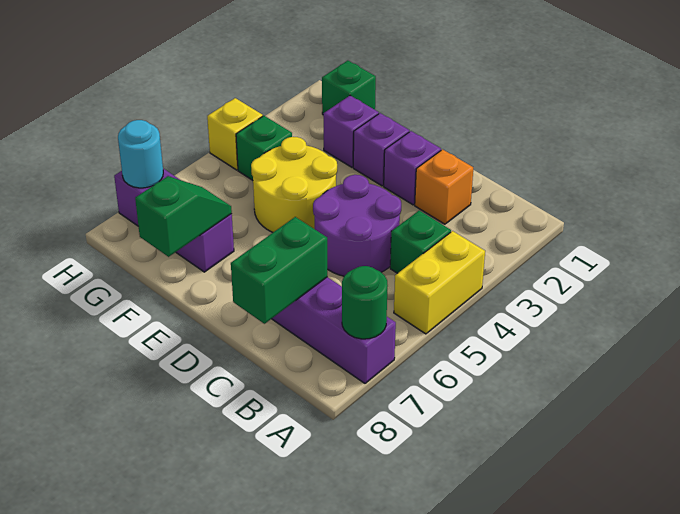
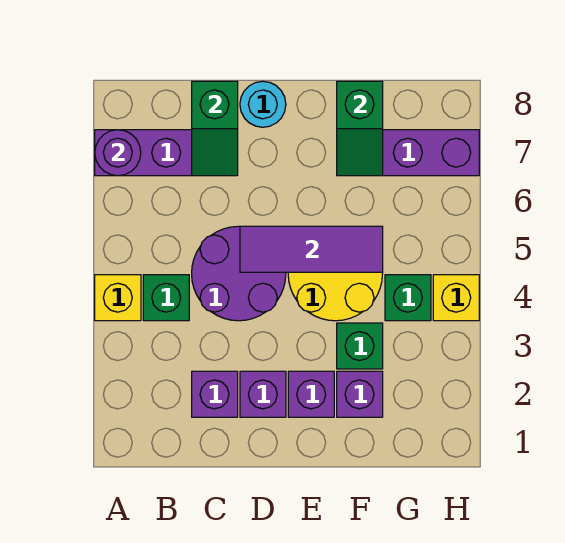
yellow brick A4:A5 level 1 -> yellow brick A4 level 1
green round brick A7 level 2 -> purple round brick A7 level 2
orange brick C2 level 1 -> purple brick C2 level 1
green brick C7:C8 level 2 -> green slope C7:C8 level 2 top 8
none -> purple tile D5:F5 level 2
green brick G1 level 1 -> green brick F3 level 1
cyan round brick H7 level 2 -> cyan round brick D8 level 1

